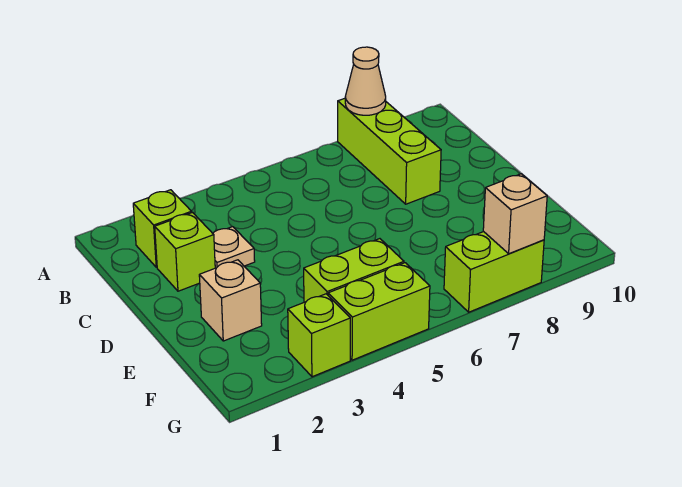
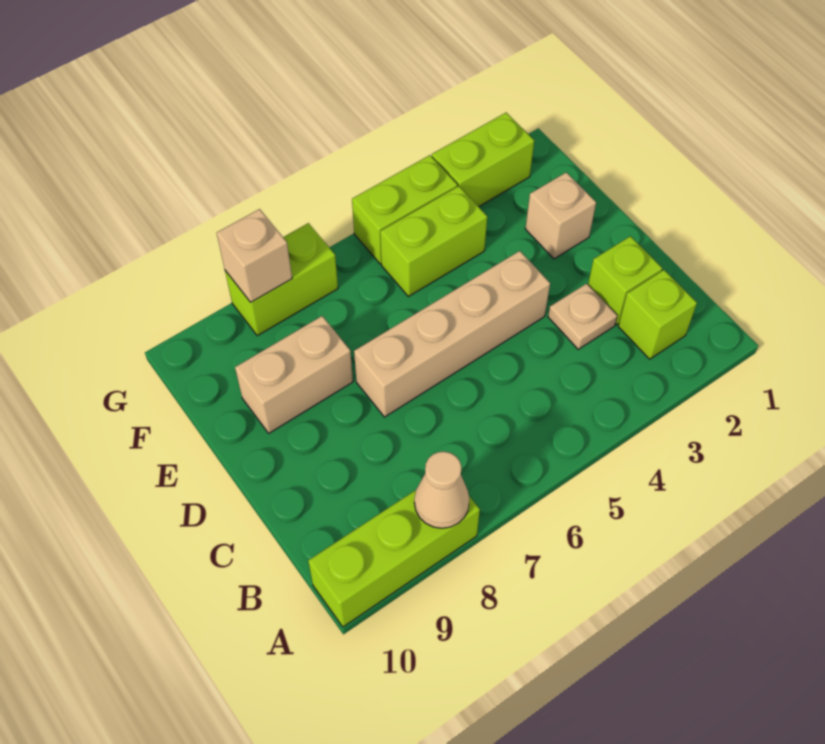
lime brick A8:C8 level 1 -> lime brick A8:A10 level 1
none -> tan brick D4:D7 level 1
none -> tan brick E8:E9 level 1
lime brick G3 level 1 -> lime brick G2:G3 level 1

